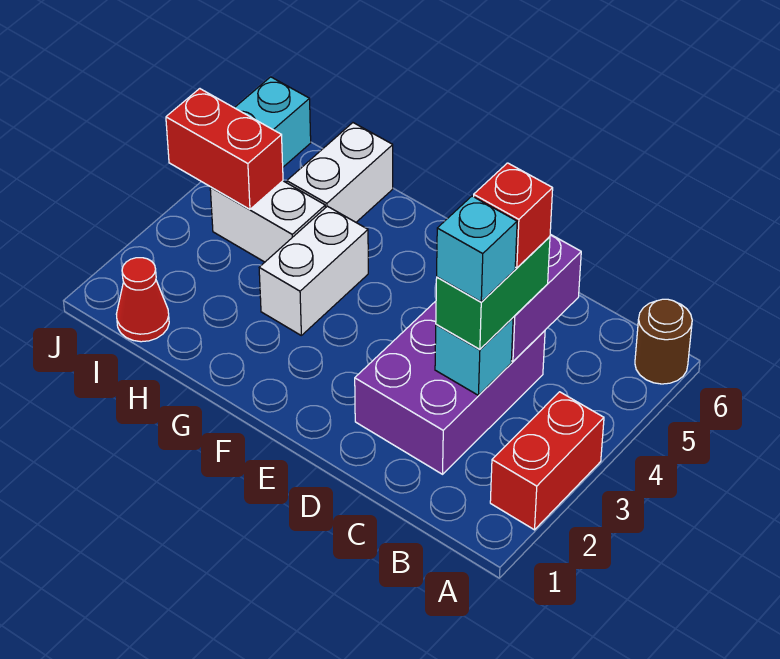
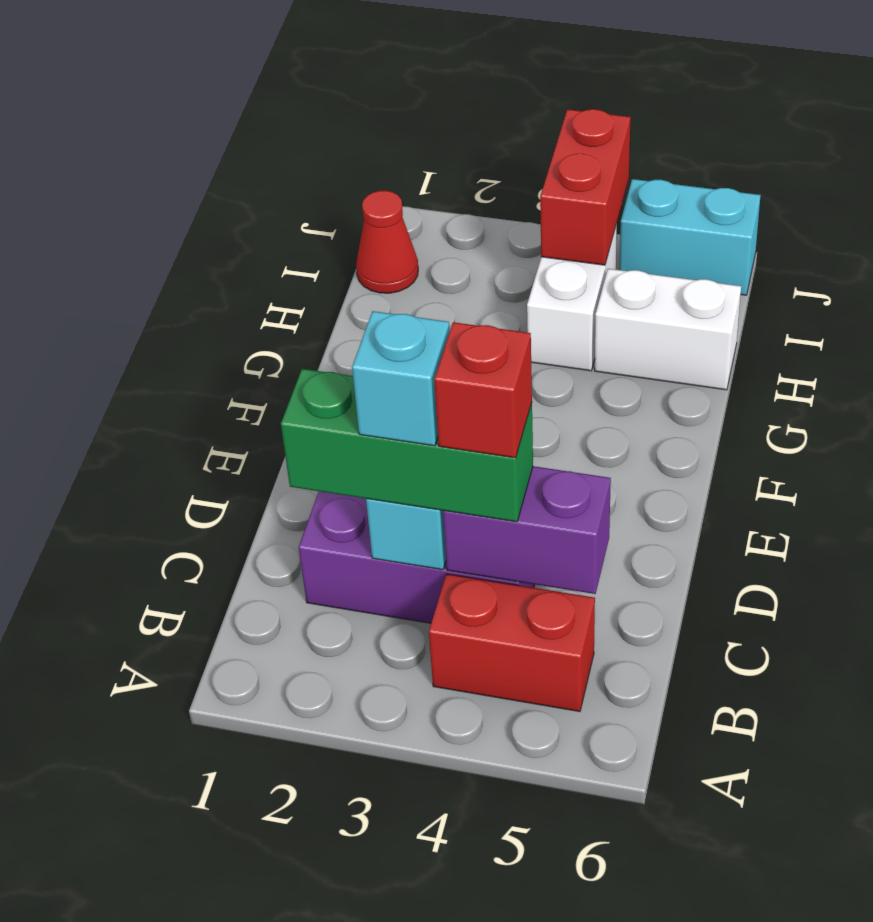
red brick A2:A3 level 1 -> red brick B4:B5 level 1
brown round brick A6 level 1 -> none
green brick C3:C4 level 3 -> green brick C2:C4 level 3
white brick G3:G4 level 1 -> none

